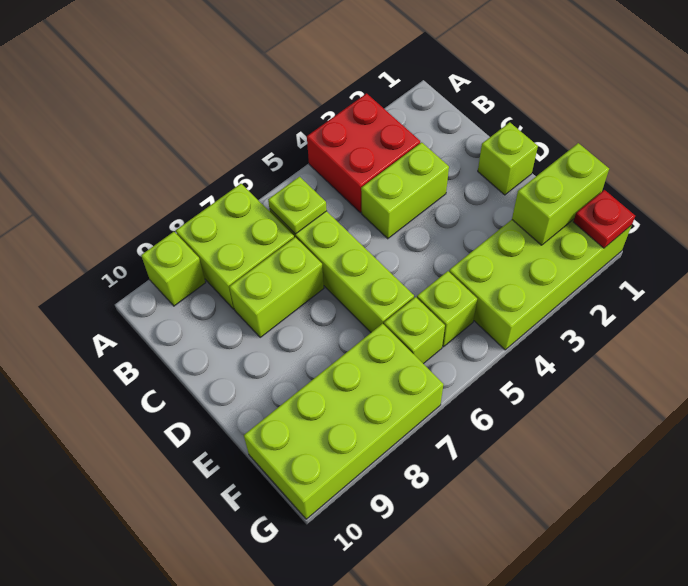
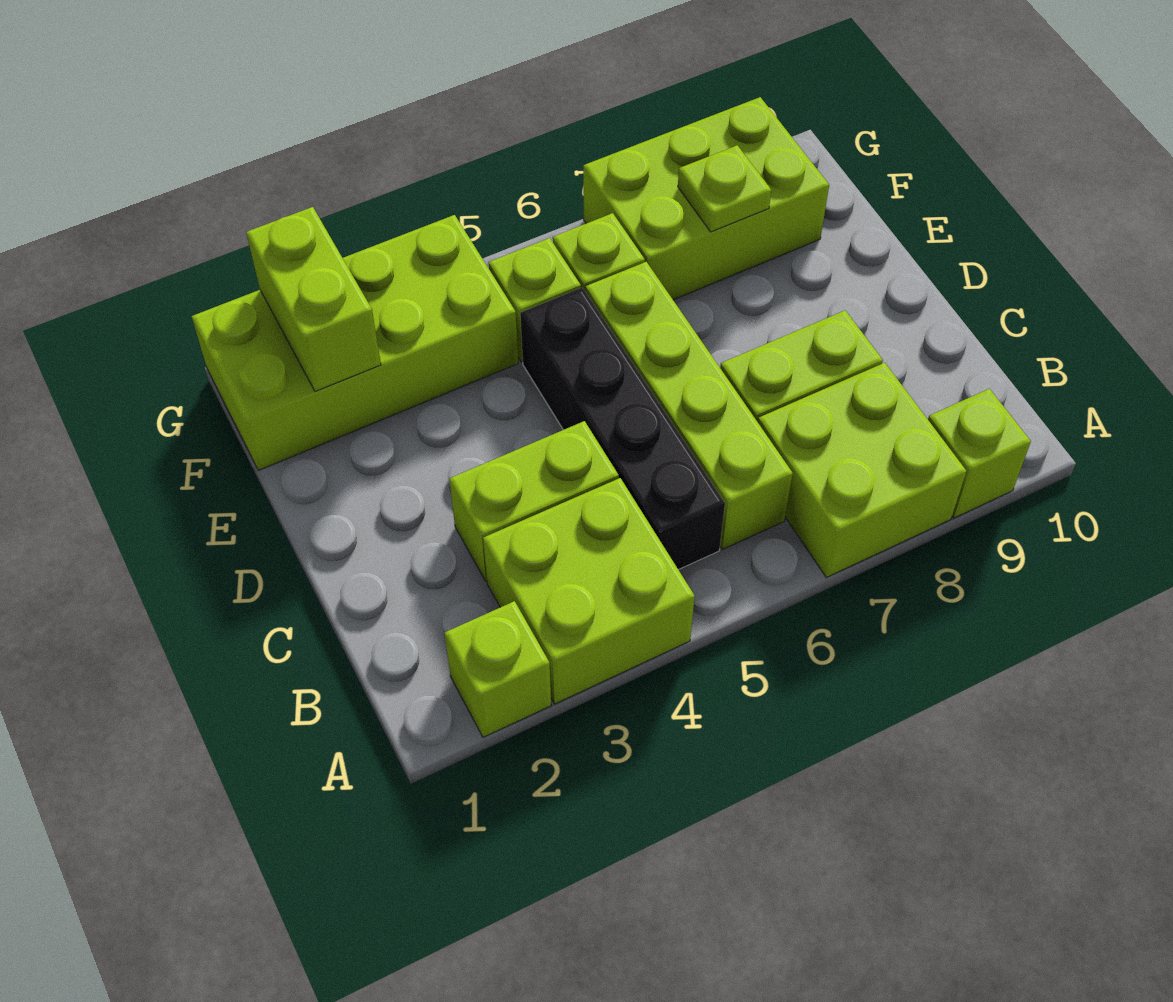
red brick A3:B4 level 1 -> lime brick A3:B4 level 1
none -> black brick B5:E5 level 1
lime plate B6 level 2 -> lime plate F8 level 2
lime brick D1 level 1 -> lime brick A2 level 1
lime brick F1:F2 level 2 -> lime brick F2:G2 level 2
lime brick F7:G10 level 1 -> lime brick F7:G9 level 1
red plate G1 level 2 -> none

